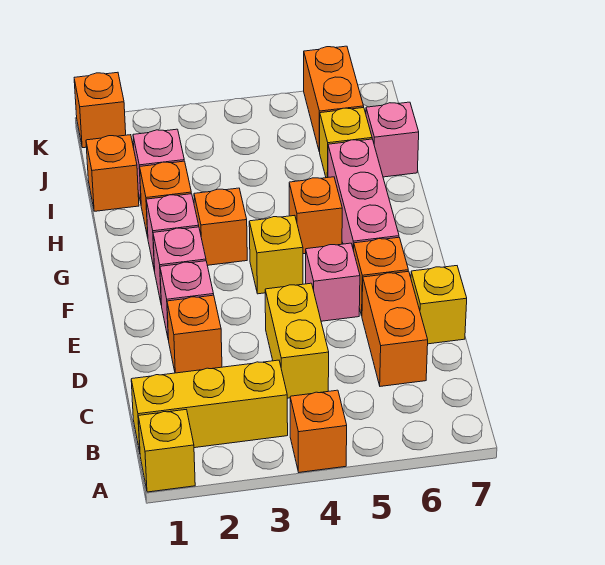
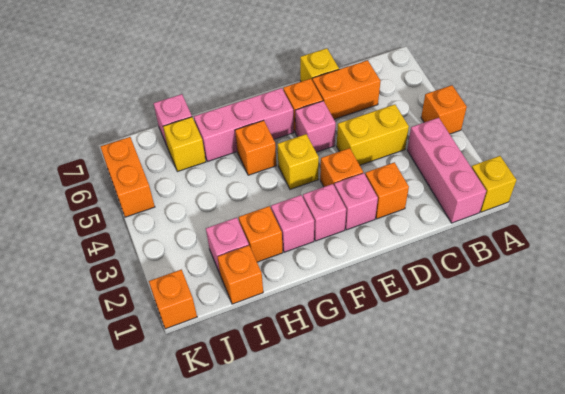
yellow brick B1:B3 level 1 -> pink brick B1:B3 level 1
orange brick G3 level 1 -> orange brick E3 level 1
orange brick J6:K6 level 1 -> orange brick K5:K6 level 1

